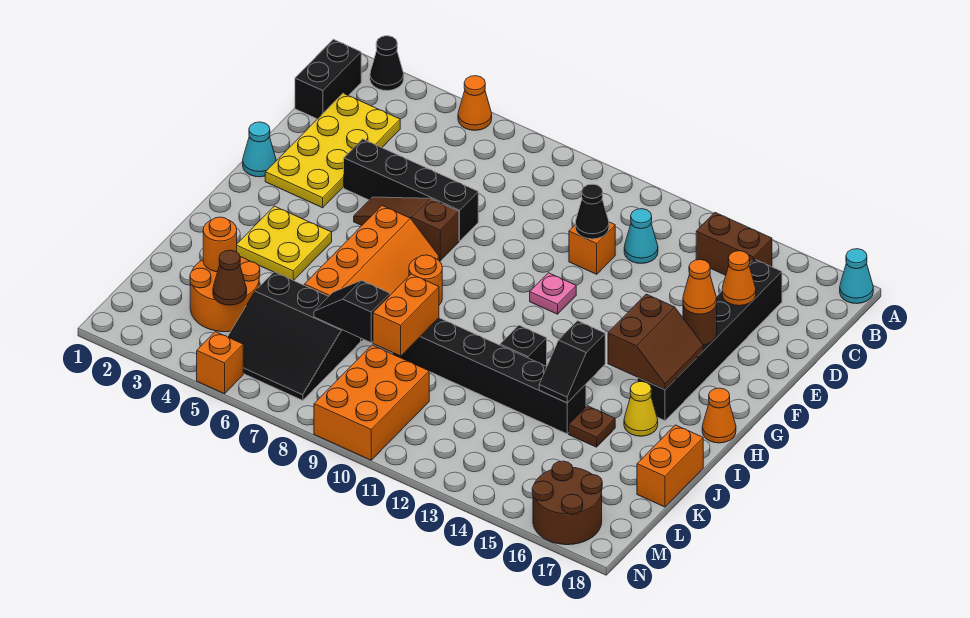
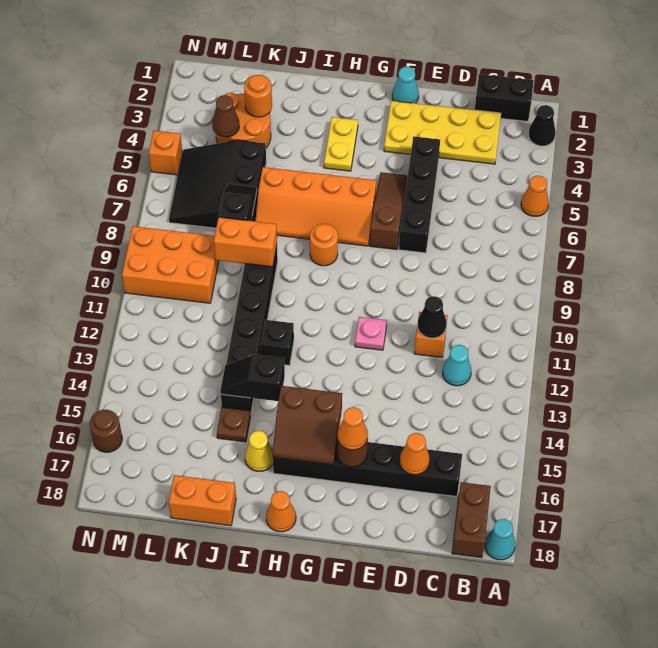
brown brick B14:B15 level 1 -> brown brick B17:B18 level 1
yellow plate H3:I4 level 1 -> yellow plate H3:H4 level 1
brown round brick M16:N17 level 1 -> brown round brick N16 level 1

